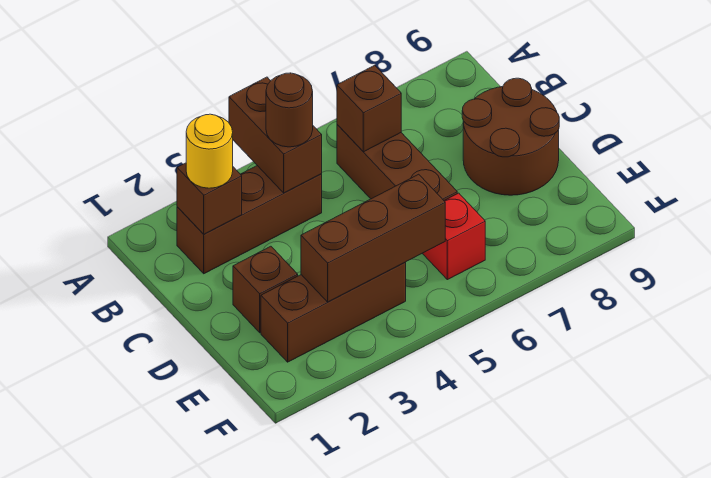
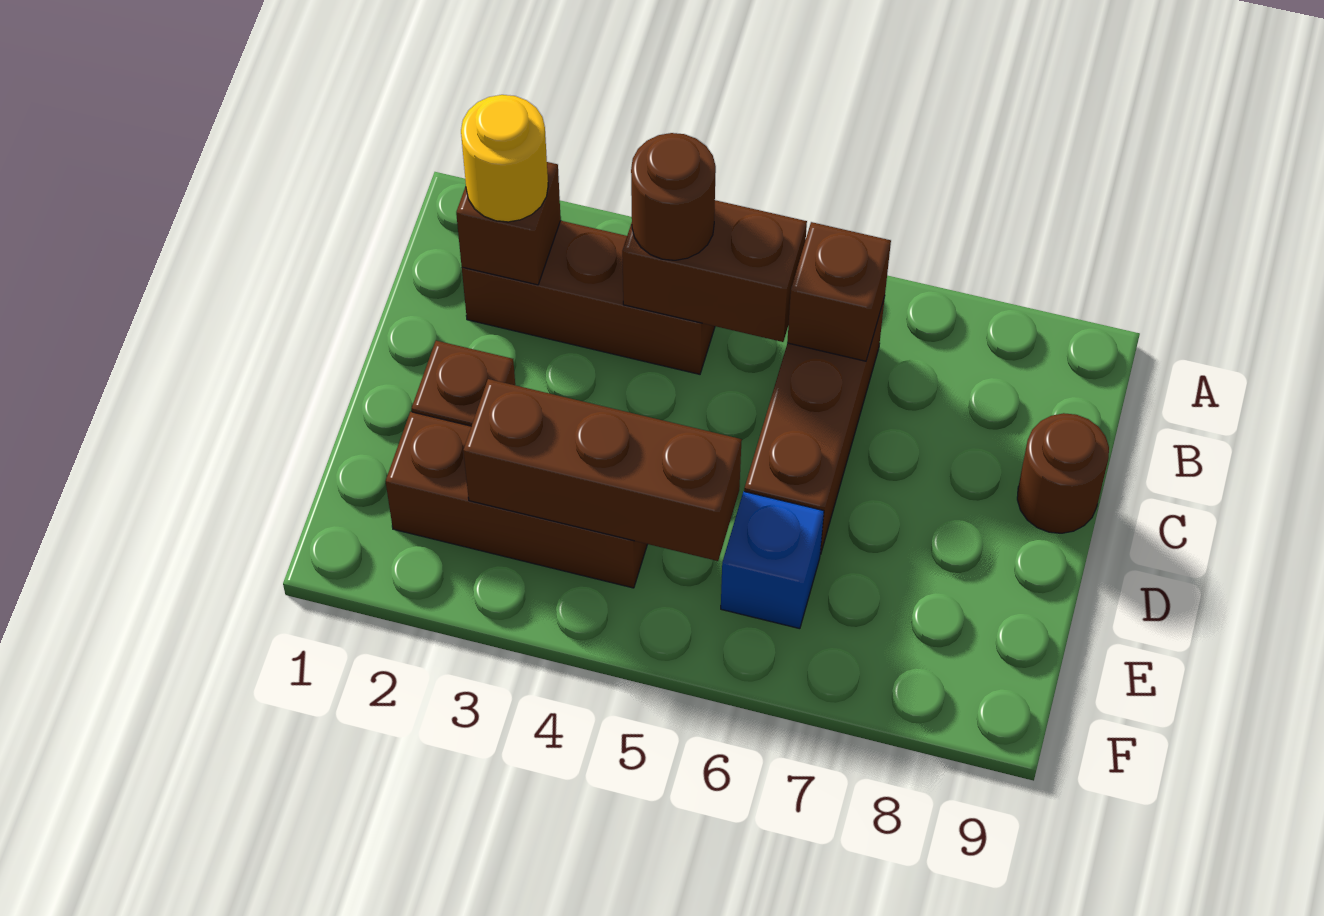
brown brick A4:B4 level 2 -> brown brick B4:B5 level 2
brown round brick C8:D9 level 1 -> brown round brick C9 level 1
red brick E6 level 1 -> blue brick E6 level 1

